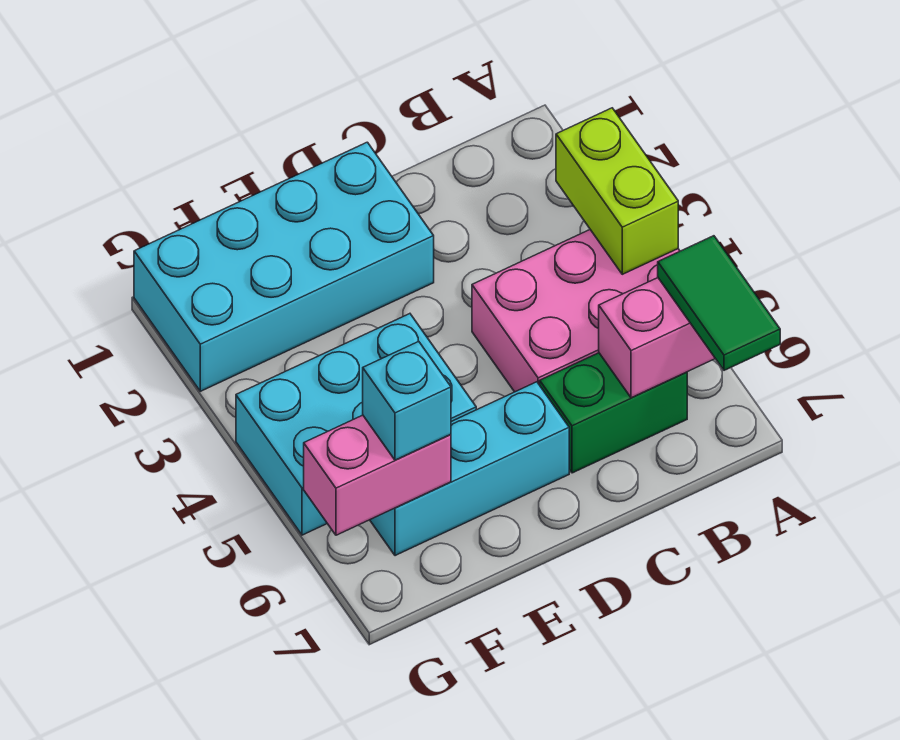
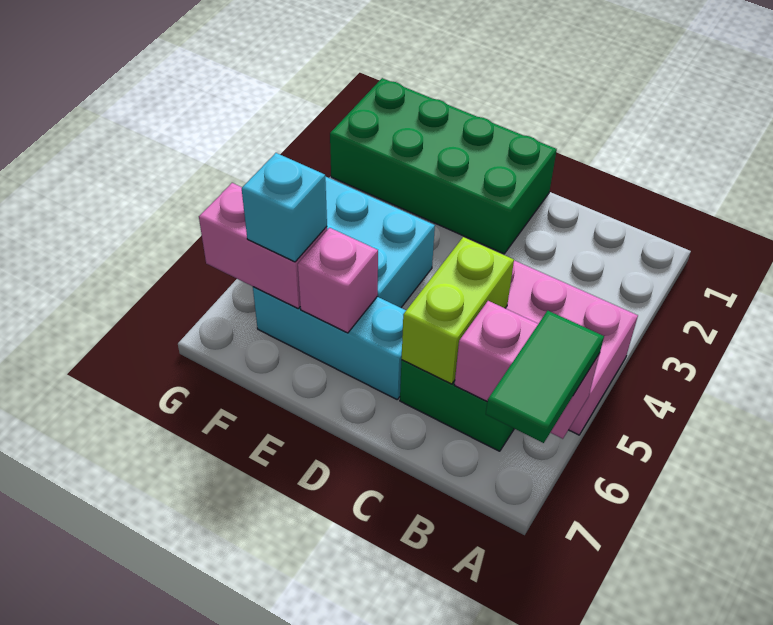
lime brick A3:A4 level 2 -> lime brick C5:C6 level 2
cyan brick D1:G2 level 1 -> green brick D1:G2 level 1
none -> pink brick E6 level 2

